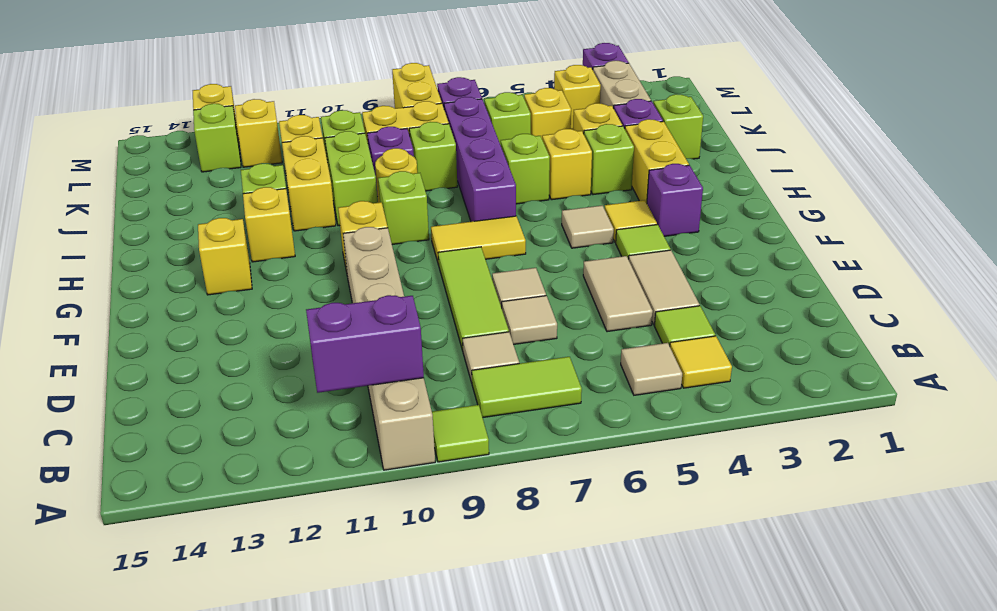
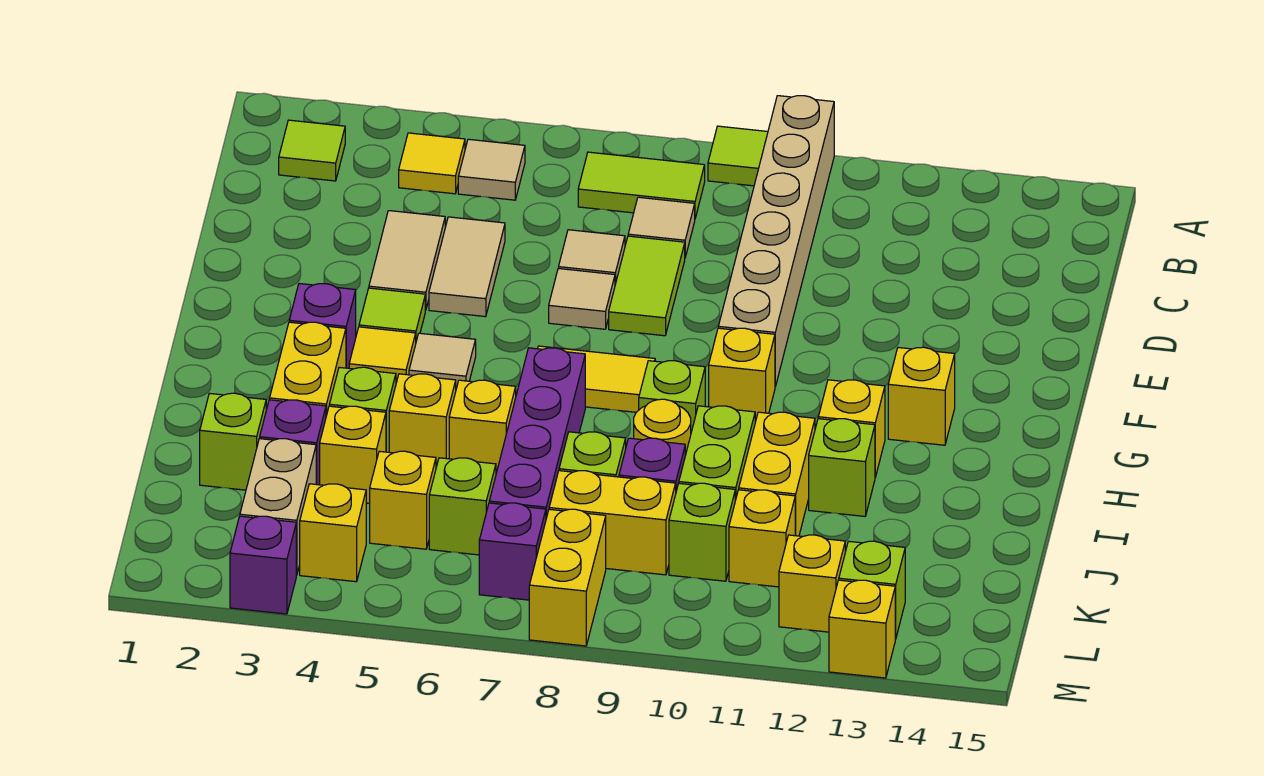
purple brick B10:B11 level 2 -> none
lime tile C4 level 1 -> lime tile B2 level 1
lime tile D8:F8 level 1 -> lime tile D8:E8 level 1
lime brick I6 level 1 -> yellow brick I6 level 1

